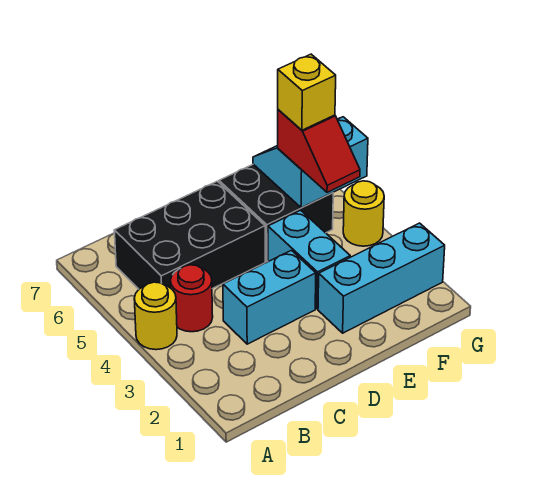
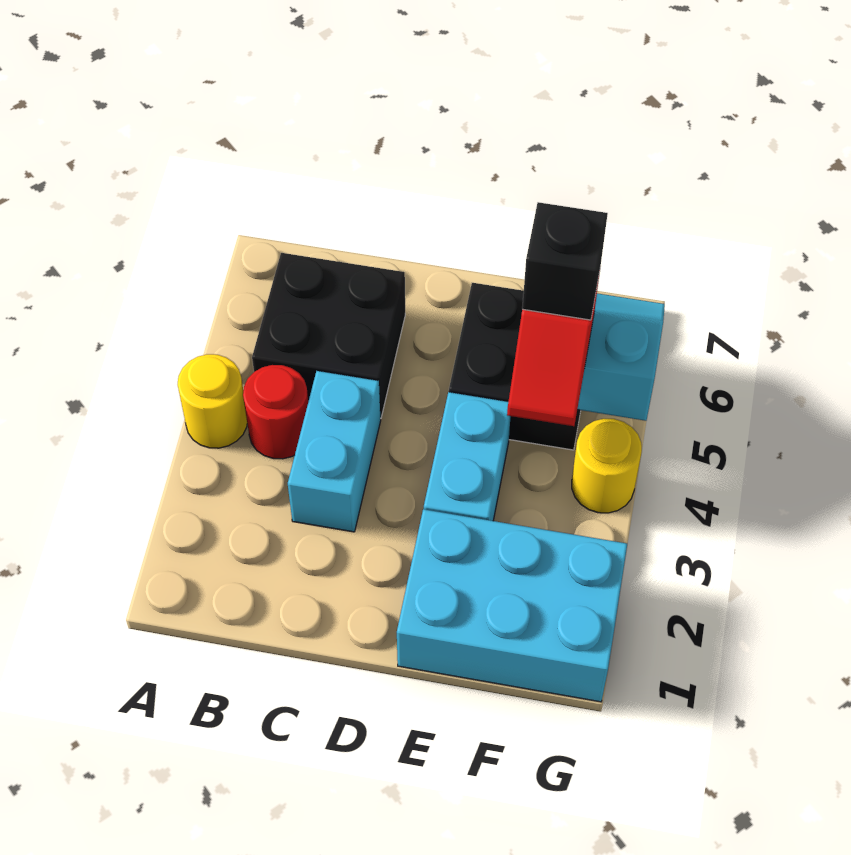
black brick B5:D6 level 1 -> black brick B5:C6 level 1
cyan brick C3:D3 level 1 -> cyan brick C3:C4 level 1
cyan brick E2:G2 level 1 -> cyan brick E1:G2 level 1
yellow brick F5 level 4 -> black brick F5 level 4

